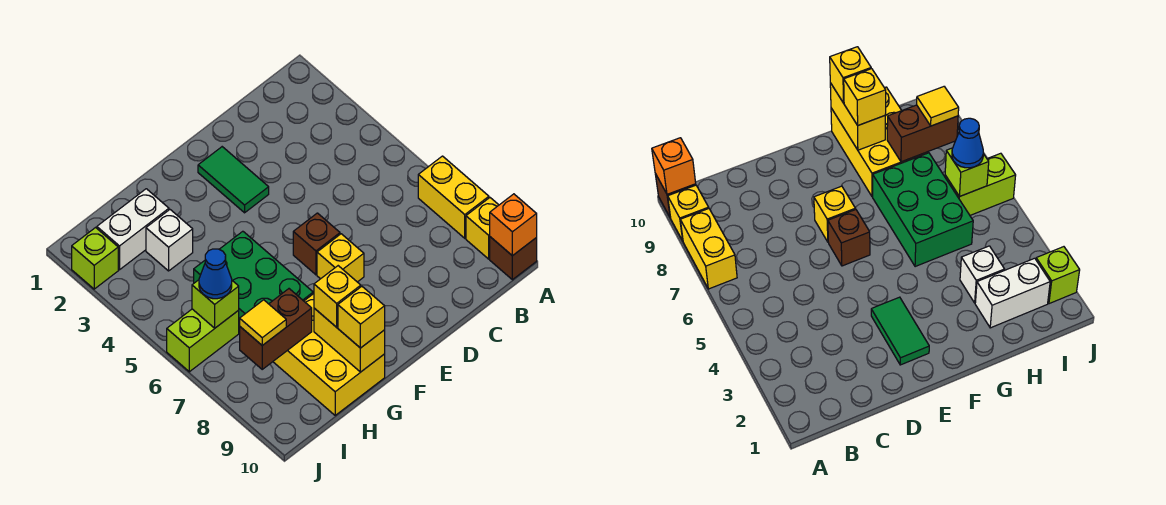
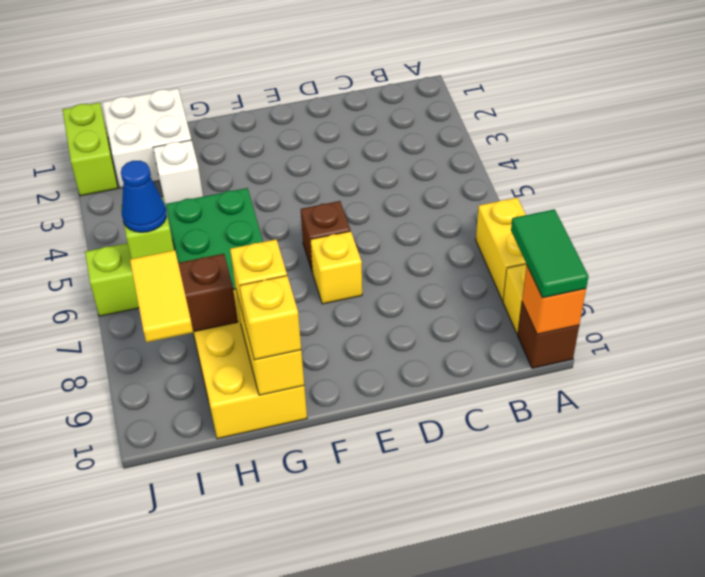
green tile E2:E3 level 1 -> green tile A9:A10 level 3
white brick H2:I2 level 1 -> white brick H1:I2 level 1
yellow tile I8 level 3 -> yellow tile I8:I9 level 3
lime brick J2 level 1 -> lime brick J1:J2 level 1

